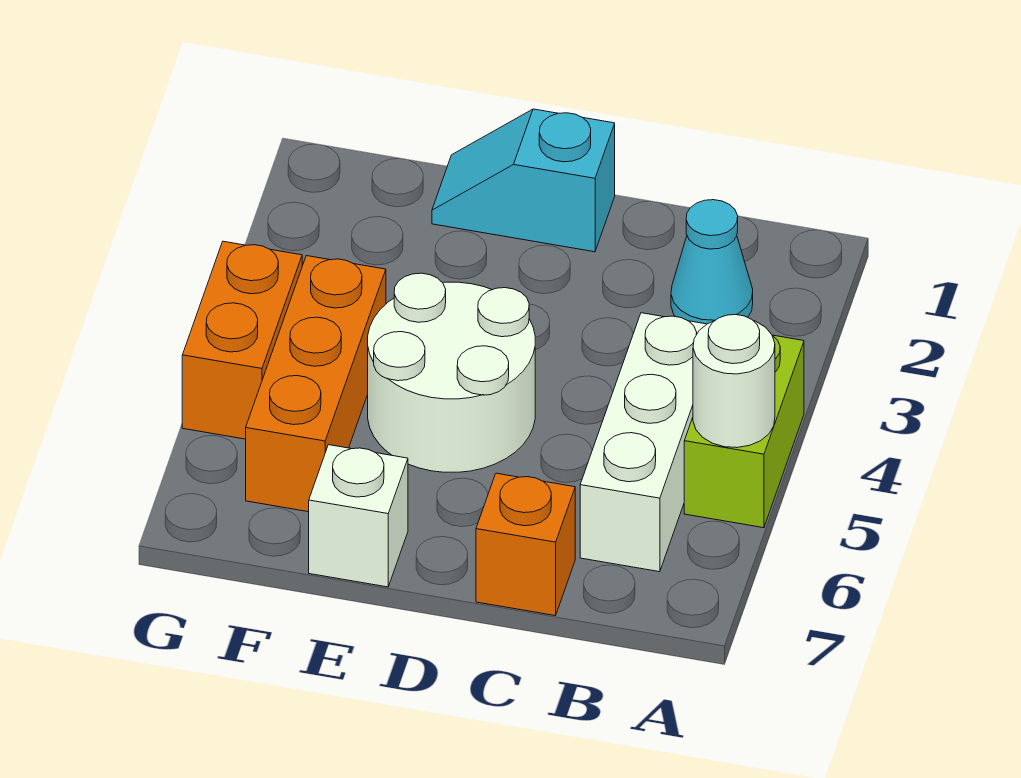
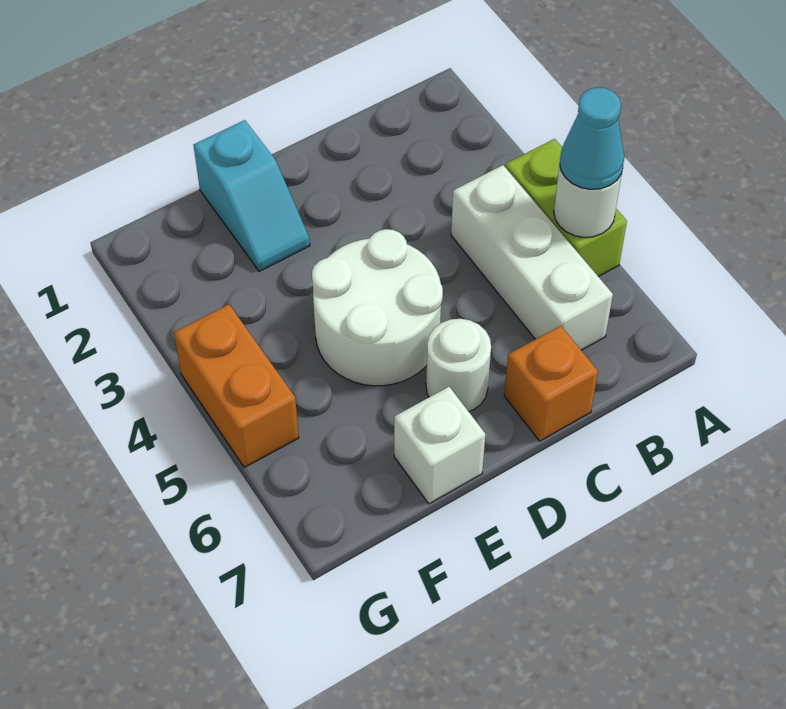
cyan cone B2 level 1 -> cyan cone A5 level 3
cyan slope D1:E1 level 1 top D -> cyan slope E1:E2 level 1 top 1
none -> white round brick D6 level 1
orange brick F4:F6 level 1 -> none

